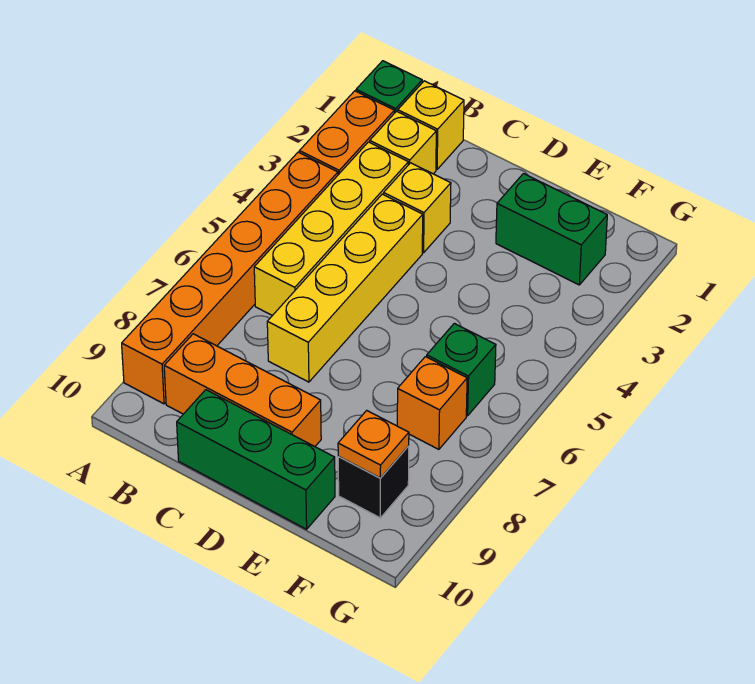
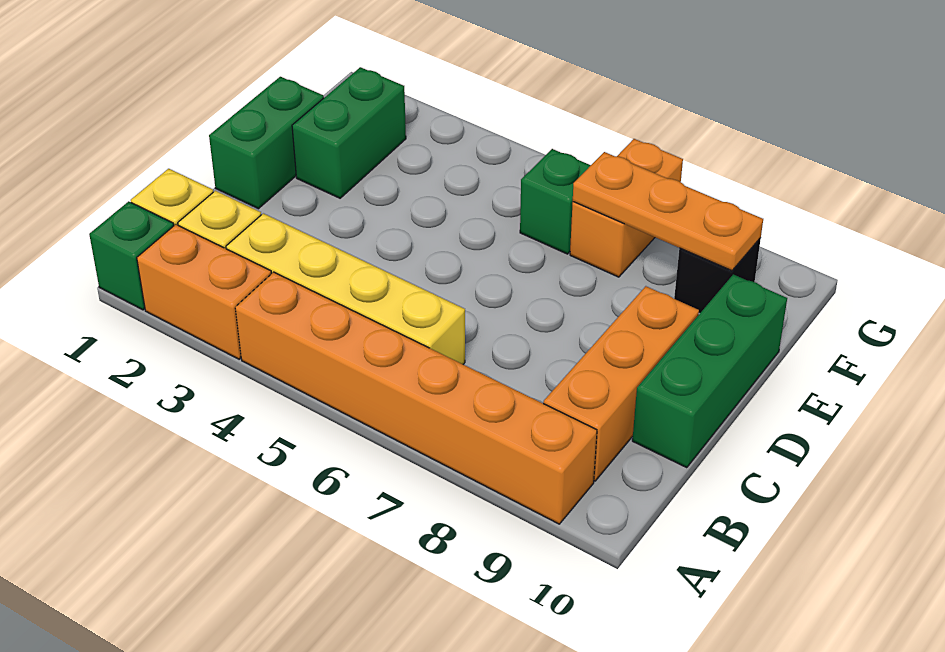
yellow brick C3 level 1 -> none
yellow brick C4:C7 level 1 -> none
none -> green brick D1:E1 level 1
orange brick F7 level 1 -> orange brick F7:G7 level 1
orange plate F9 level 2 -> orange plate F7:F9 level 2

